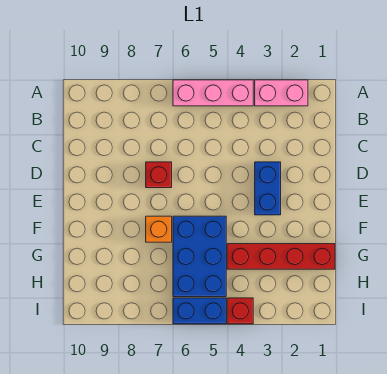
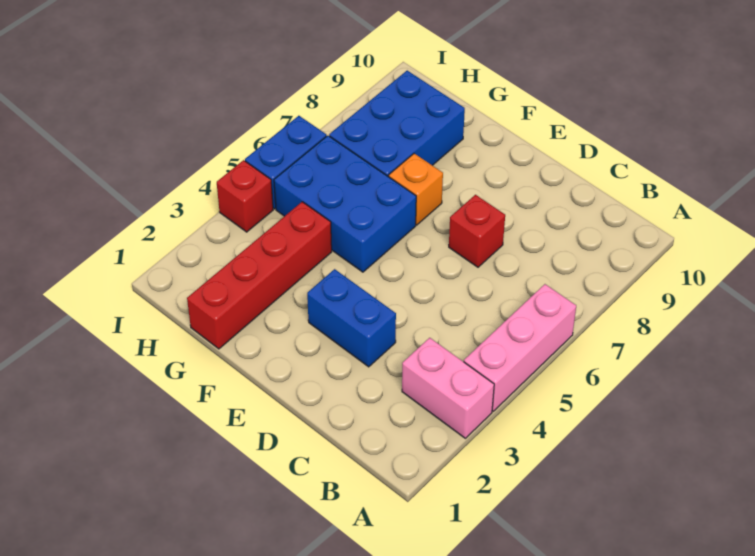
pink brick A2:A3 level 1 -> pink brick A3:B3 level 1
none -> blue brick G7:H9 level 1

